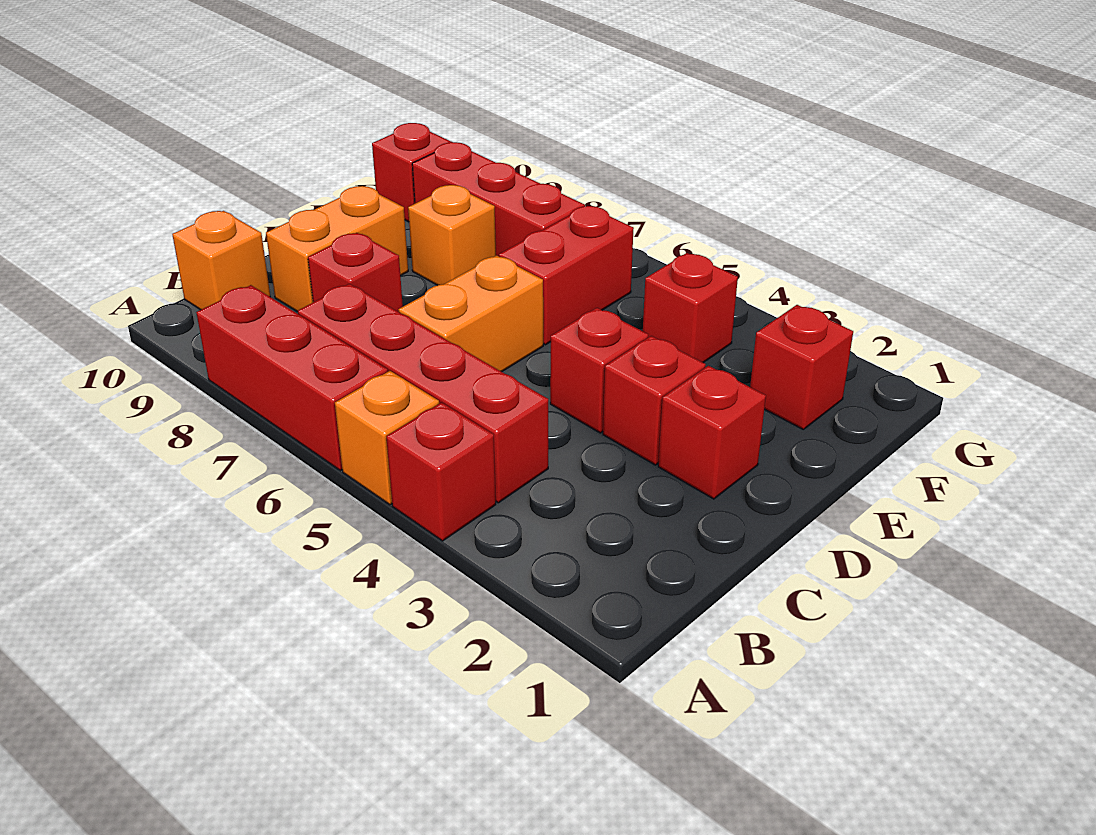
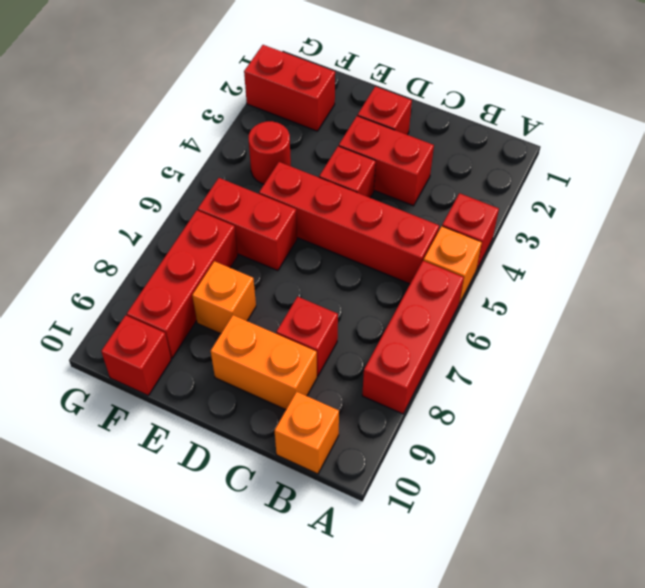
red brick B4:B7 level 1 -> red brick B5:E5 level 1
orange brick C6:D6 level 1 -> none
red brick D3 level 1 -> red brick C3:D3 level 1
red brick F2 level 1 -> red brick F2:G2 level 1
red brick F4 level 1 -> red round brick F4 level 1

